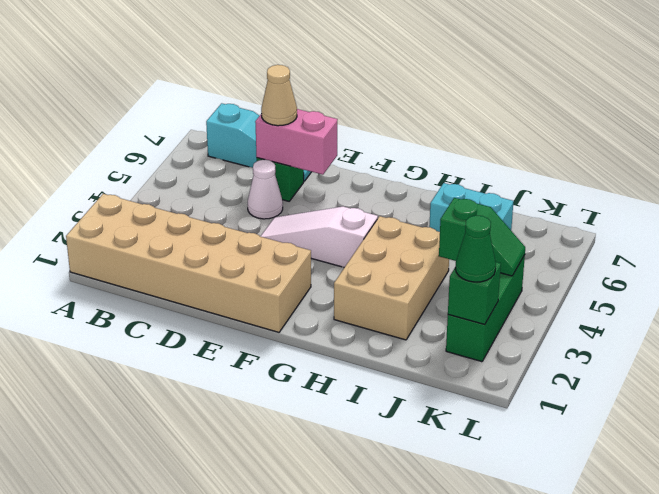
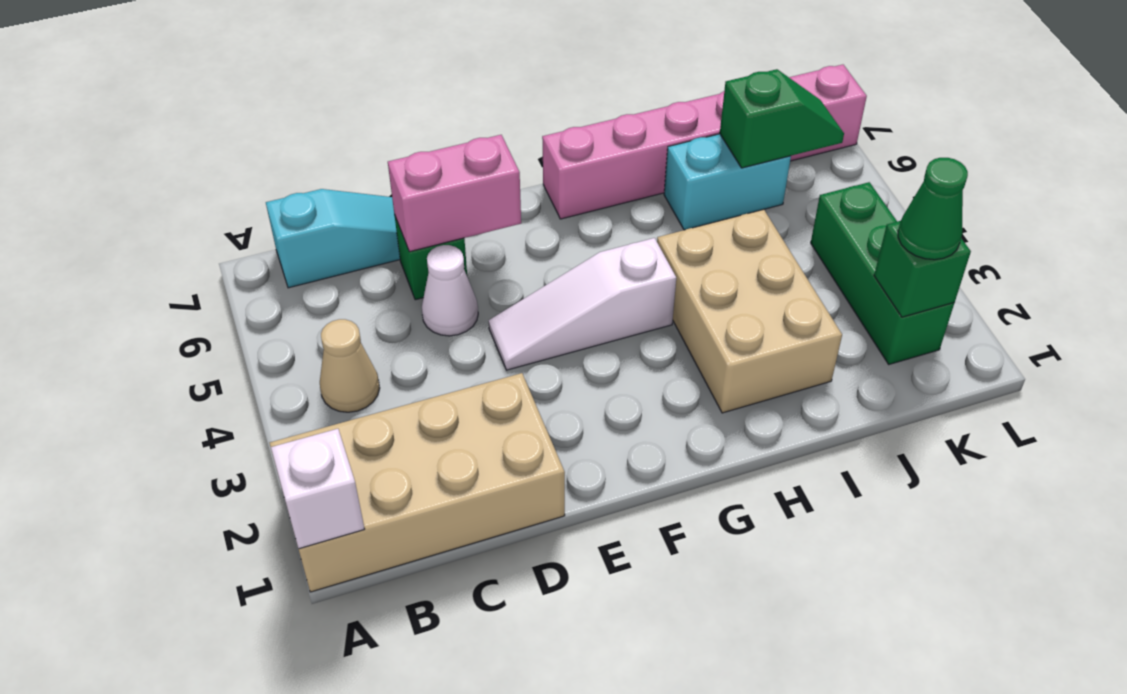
tan brick A1:F2 level 1 -> tan brick A1:D2 level 1
none -> white brick A1 level 2
tan cone D6 level 3 -> tan cone B4 level 1
none -> pink brick G7:L7 level 1
green slope J4:K4 level 2 top J -> green slope J6:K6 level 2 top J

